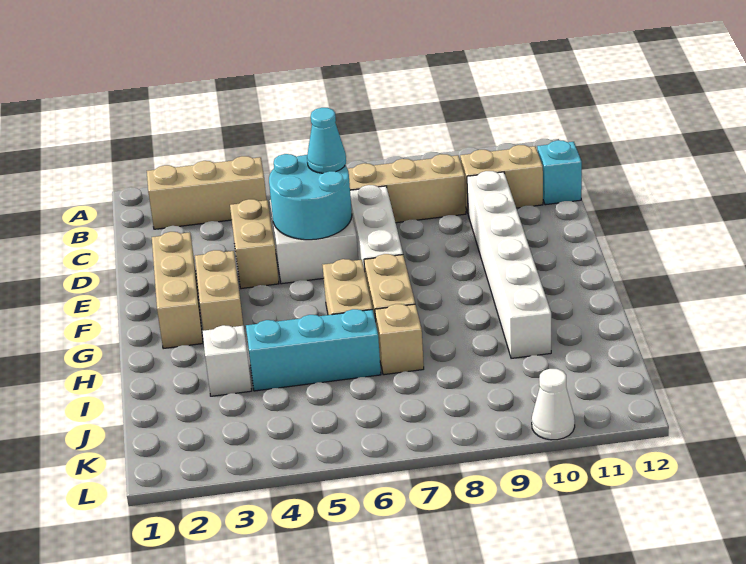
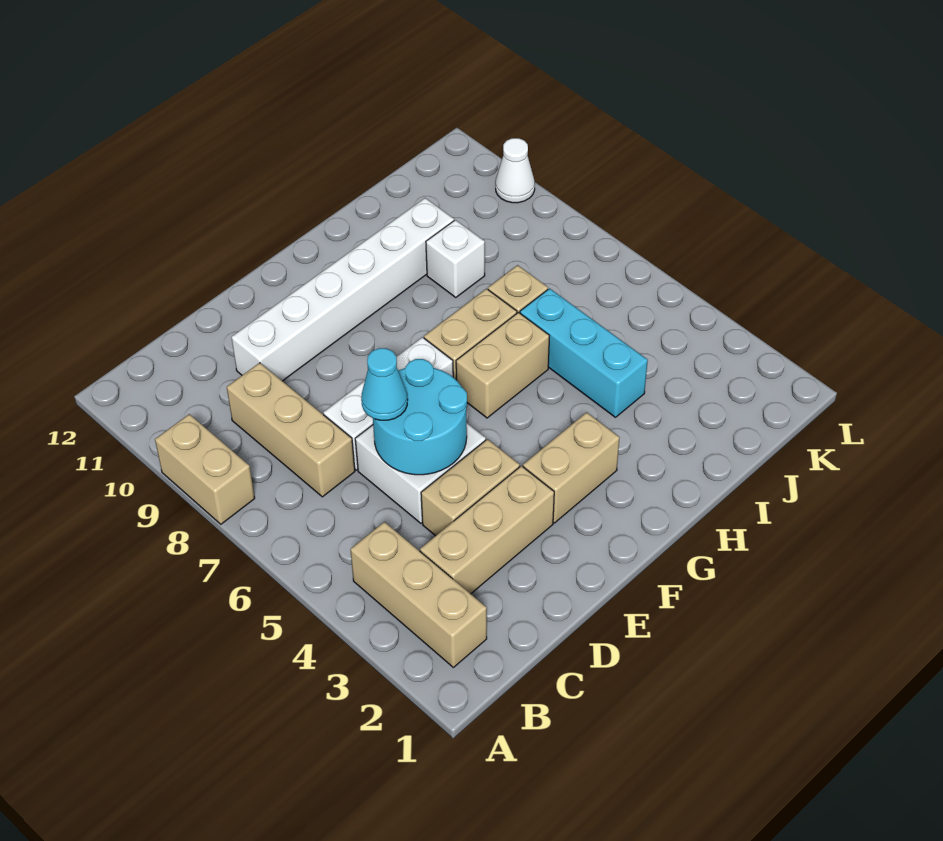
tan brick C10:C11 level 1 -> tan brick A8:A9 level 1
cyan brick C12 level 1 -> none
tan brick E2:G2 level 1 -> tan brick C3:E3 level 1
white brick I3 level 1 -> white brick I9 level 1

